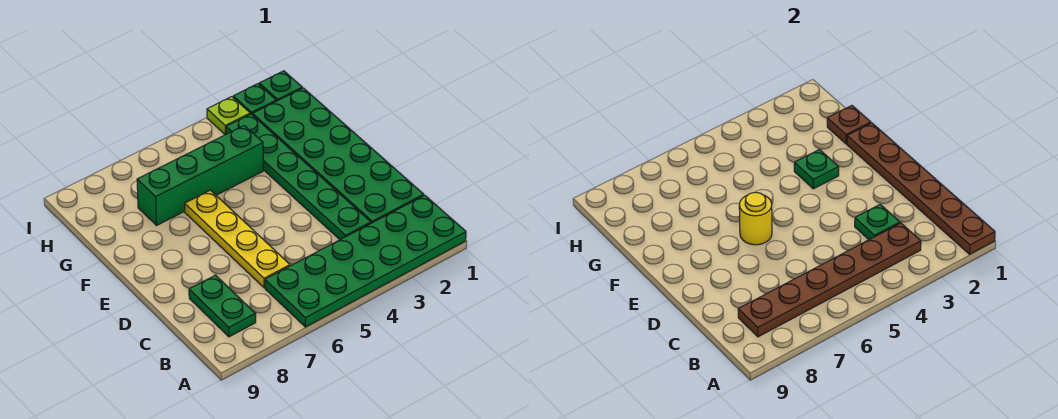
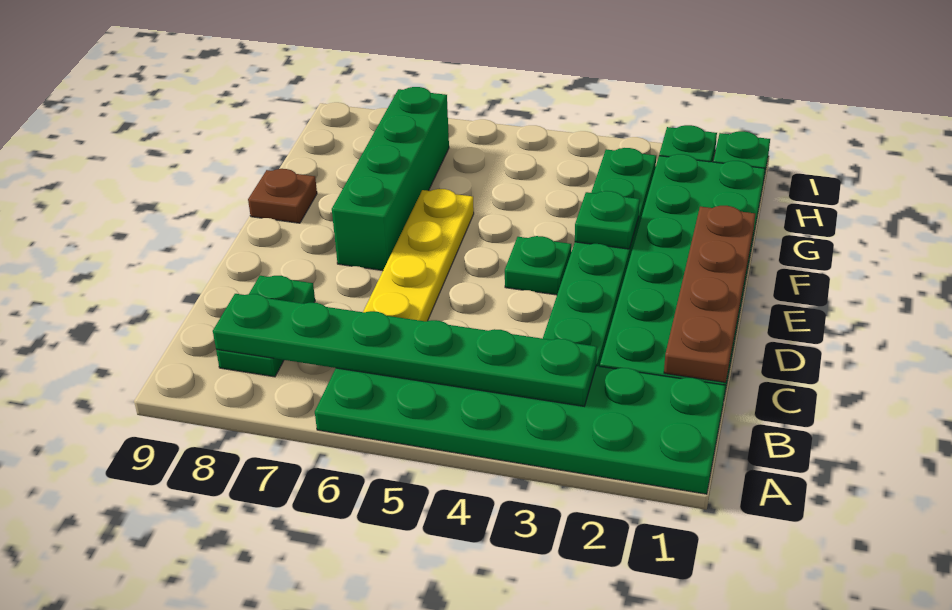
brown plate A1:F1 level 2 -> brown plate C1:F1 level 2
brown plate B3:B8 level 2 -> green plate B3:B8 level 2
green plate C3 level 2 -> green plate E4 level 1
yellow round brick E6 level 2 -> none
brown plate G1 level 2 -> brown plate F9 level 1
green brick G4:G7 level 1 -> green brick E7:H7 level 1
lime plate I3 level 1 -> none

